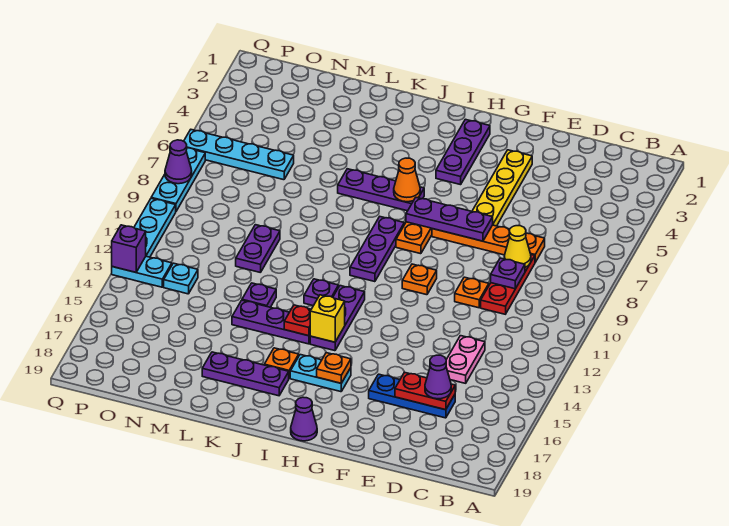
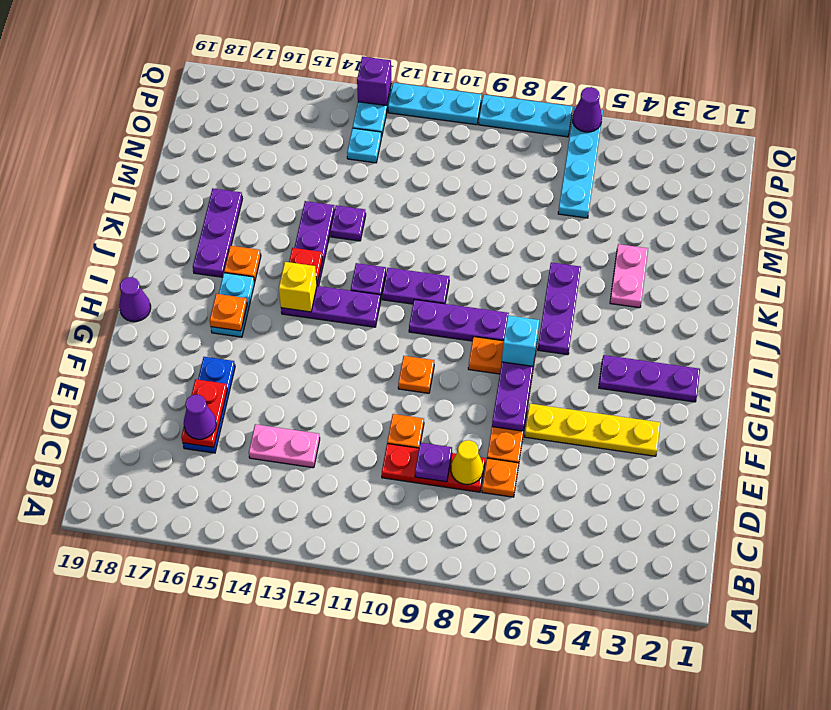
none -> cyan brick H7 level 3
orange cone I6 level 2 -> none
none -> pink plate K4:L4 level 1
purple plate M10:M11 level 1 -> purple plate J10:J11 level 1
purple cone Q8 level 2 -> purple cone Q6 level 2

